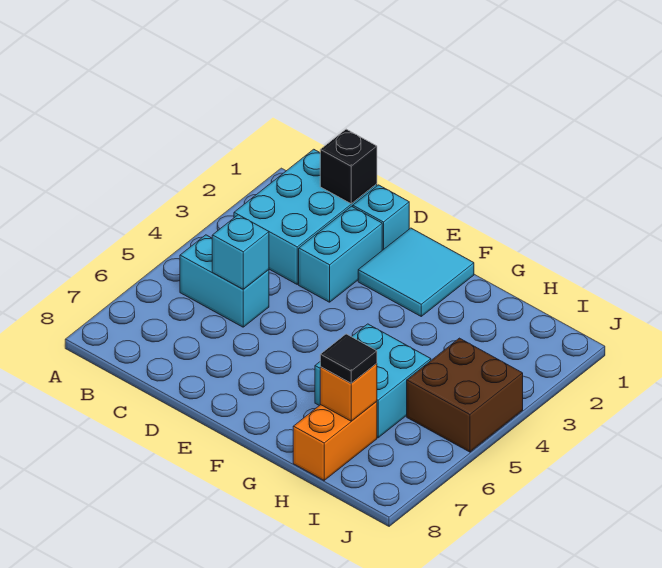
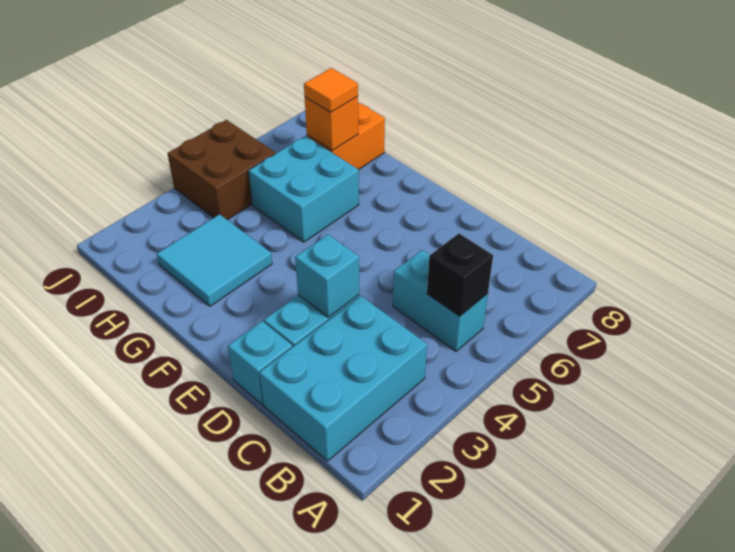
black brick C1 level 2 -> black brick B5 level 2
cyan brick C5 level 2 -> cyan brick D3 level 2
cyan tile E1:F2 level 1 -> cyan tile G2:H3 level 1
black tile H7 level 3 -> orange tile H7 level 3

